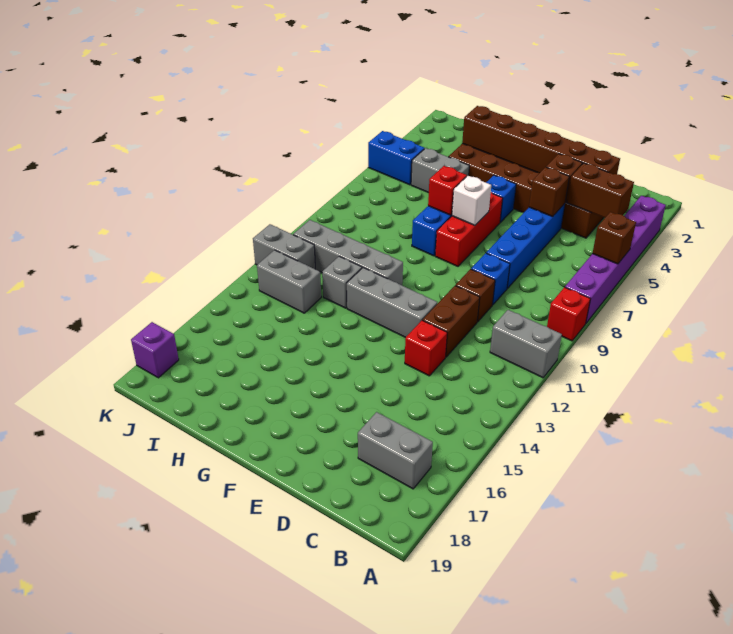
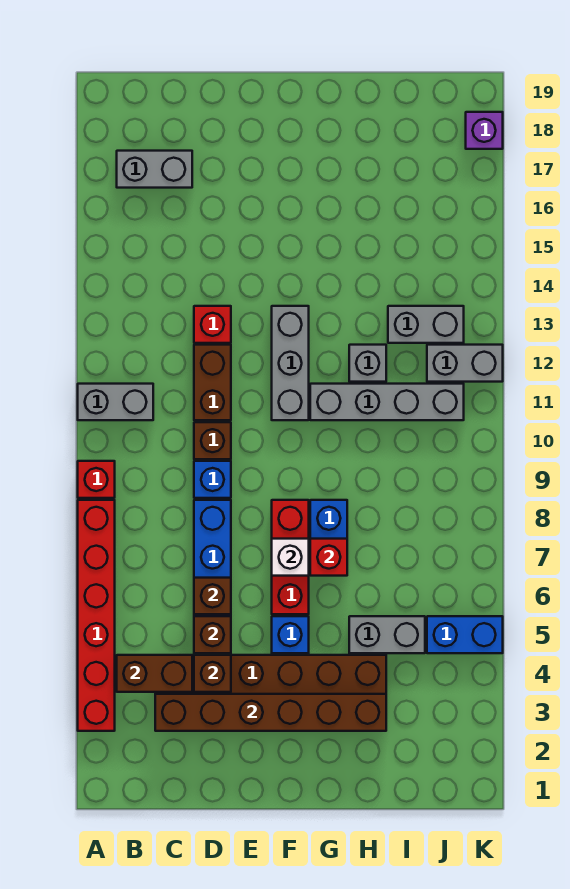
purple brick A3:A8 level 1 -> red brick A3:A8 level 1
brown brick A6 level 2 -> brown brick D6 level 2
grey brick E12:G12 level 1 -> grey brick F11:F13 level 1

